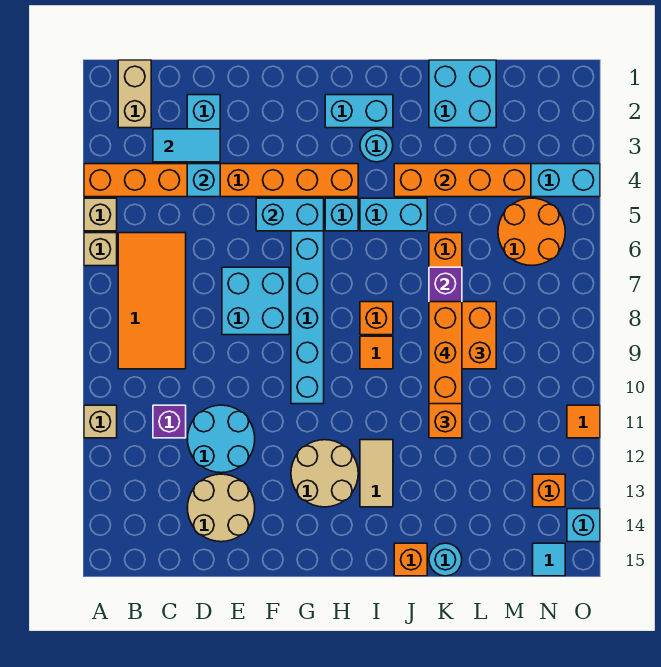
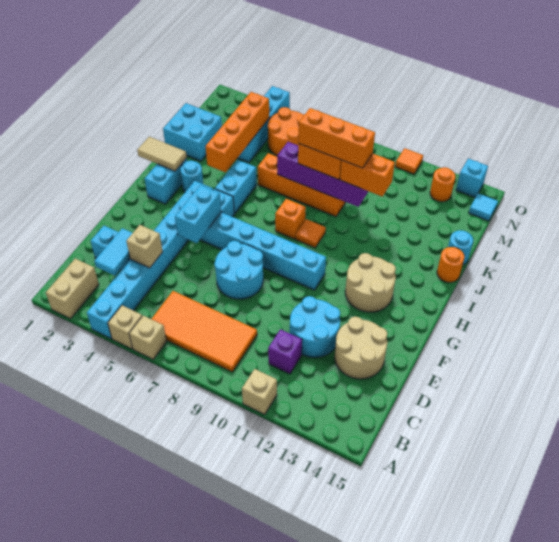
orange brick A4:H4 level 1 -> cyan brick A4:H4 level 1
tan brick B1:B2 level 1 -> tan brick A2:B2 level 1
cyan brick D4 level 2 -> tan brick D4 level 2
cyan brick E7:F8 level 1 -> cyan round brick E7:F8 level 1
tan tile I12:I13 level 1 -> tan tile I1:I2 level 2
orange brick J15 level 1 -> orange round brick J15 level 1
orange brick N13 level 1 -> orange round brick N13 level 1

